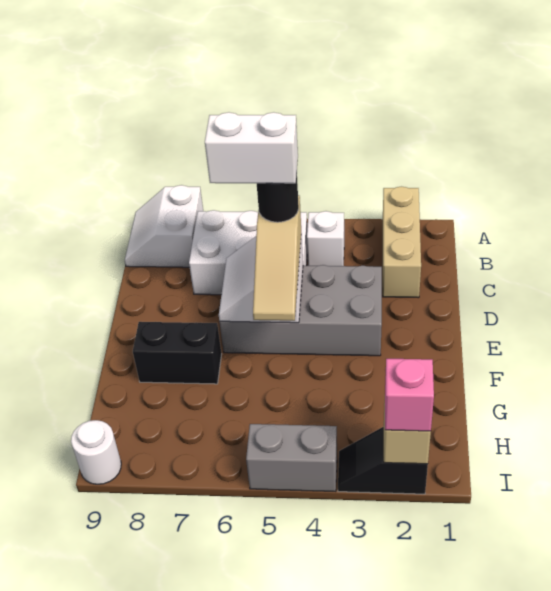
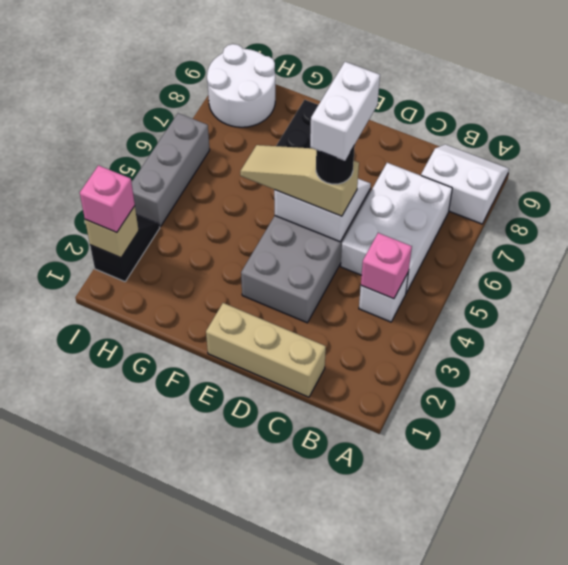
tan brick A2:C2 level 1 -> tan brick C1:E1 level 1
none -> pink brick B4 level 2
grey brick I4:I5 level 1 -> grey brick I4:I6 level 1
white round brick I9 level 1 -> white round brick H8:I9 level 1

